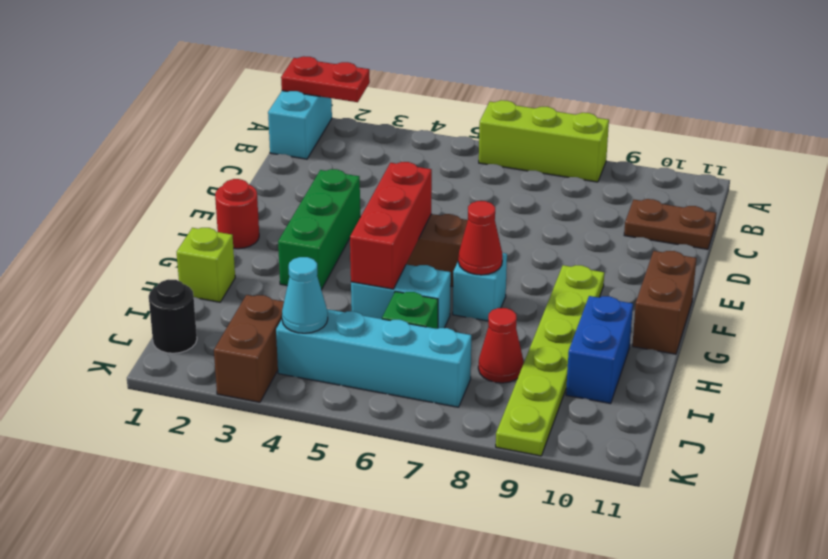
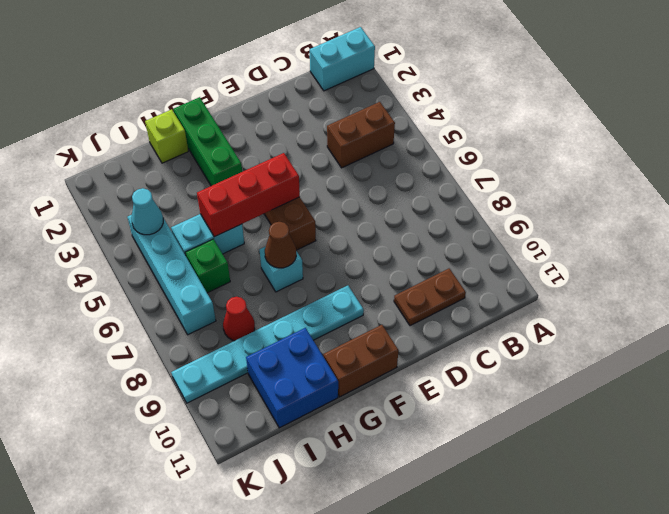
red plate A1:A2 level 2 -> none
lime brick A6:A8 level 1 -> none
brown plate C10:C11 level 1 -> brown plate C10:D10 level 1
green brick E3:G3 level 1 -> green brick G1:G3 level 1
red round brick F1 level 1 -> none
lime plate F9:K9 level 1 -> cyan plate F9:K9 level 1
red cone G7 level 2 -> brown cone G7 level 2
cyan brick H5:H6 level 1 -> cyan brick H5:I5 level 1
blue brick H10:I10 level 1 -> blue brick H10:I11 level 1
black round brick J1 level 1 -> none
brown brick J3:K3 level 1 -> brown brick B4:C4 level 1

